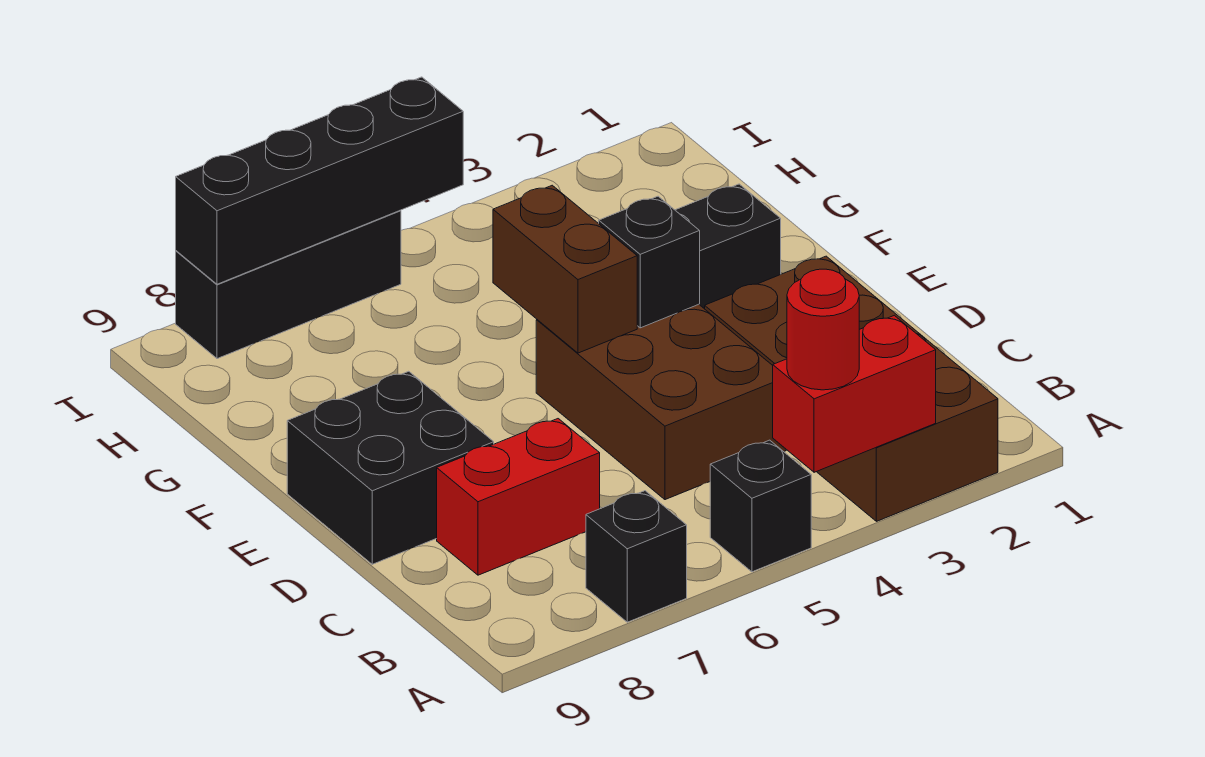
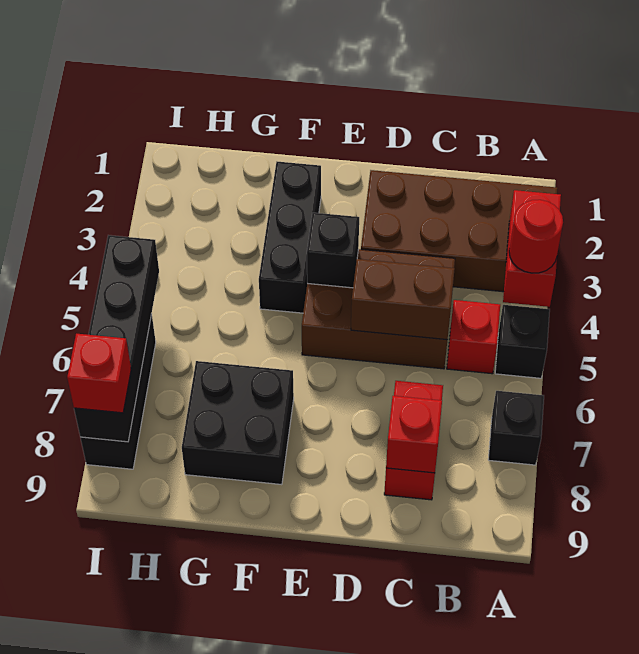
none -> red brick B5 level 1
none -> red brick C8 level 2
black brick D8:E9 level 1 -> black brick F7:G8 level 1
brown brick E5:F5 level 2 -> brown brick C5:D5 level 2
none -> red brick I8 level 3

